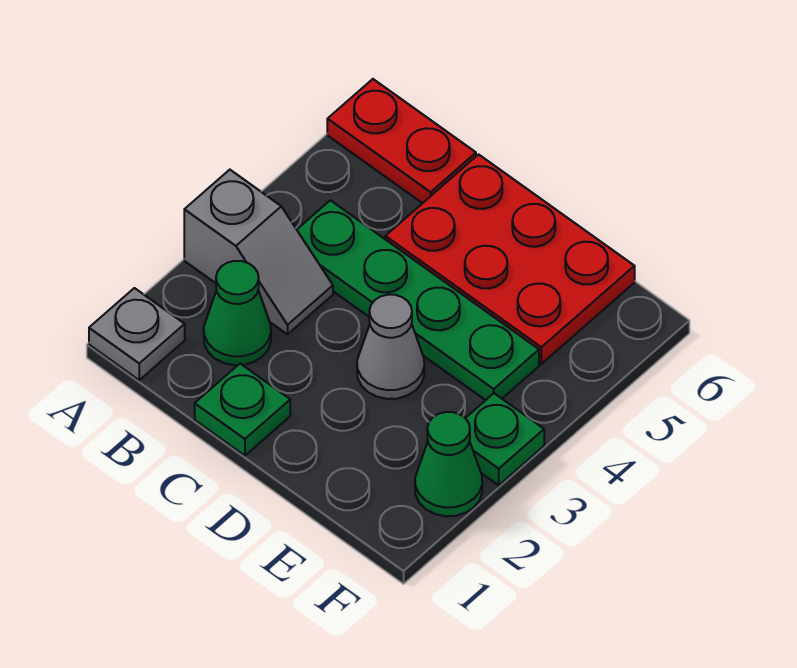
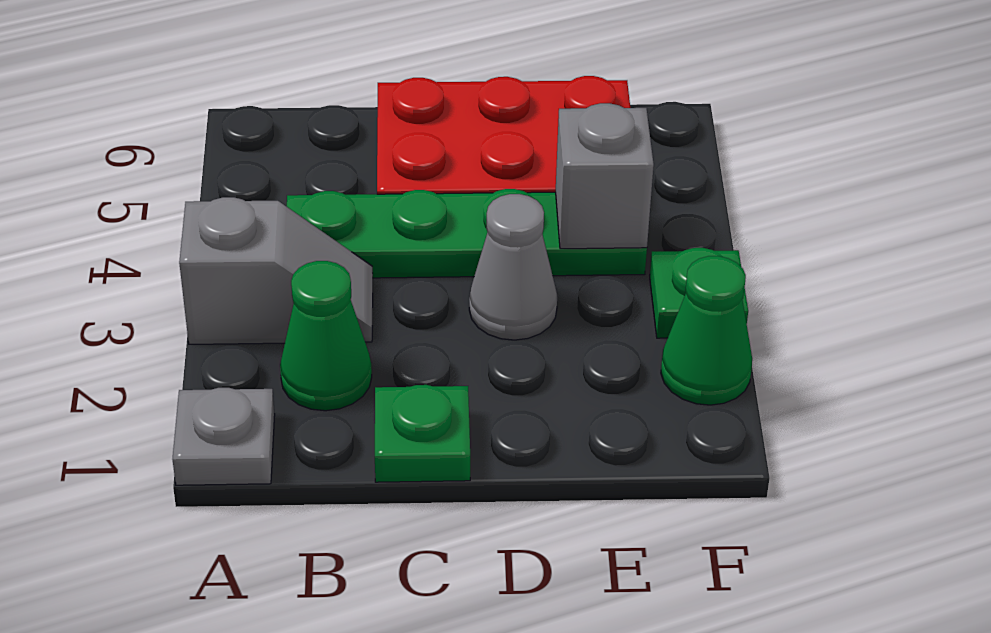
red plate A6:B6 level 1 -> none
none -> grey brick E4 level 2

